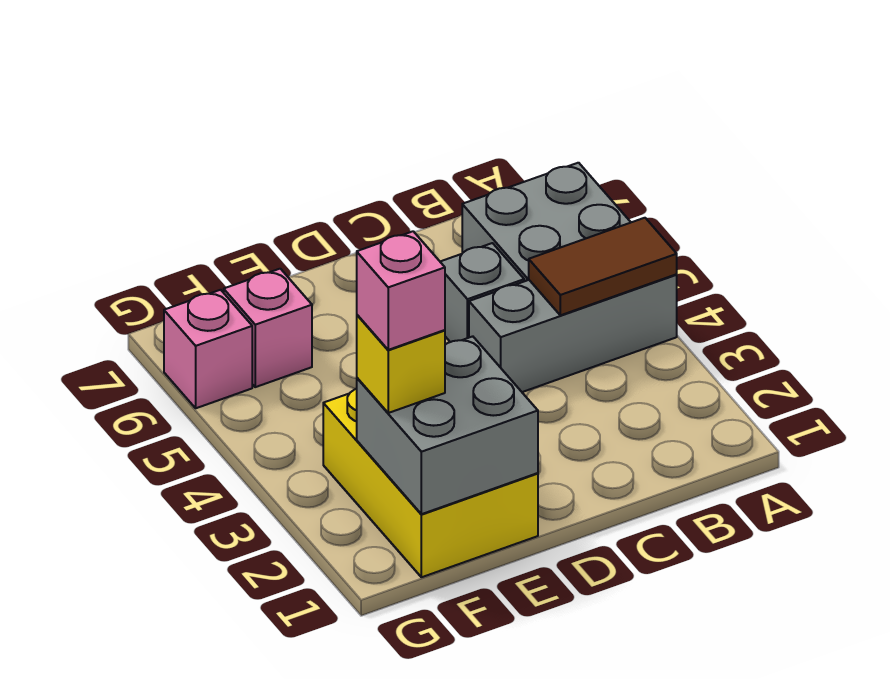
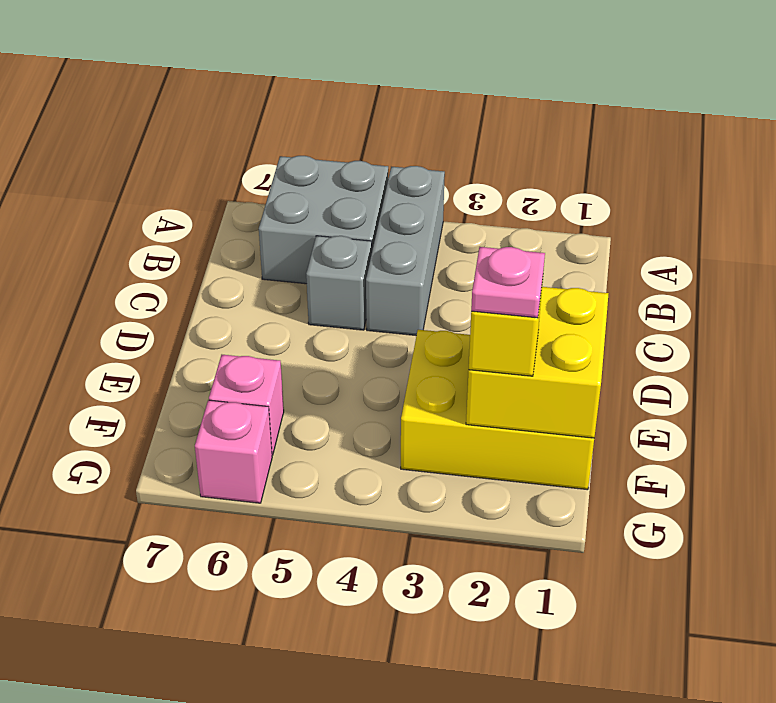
brown tile A4:B4 level 2 -> none
grey brick E1:F2 level 2 -> yellow brick E1:F2 level 2
pink brick F2 level 4 -> pink plate F2 level 4

